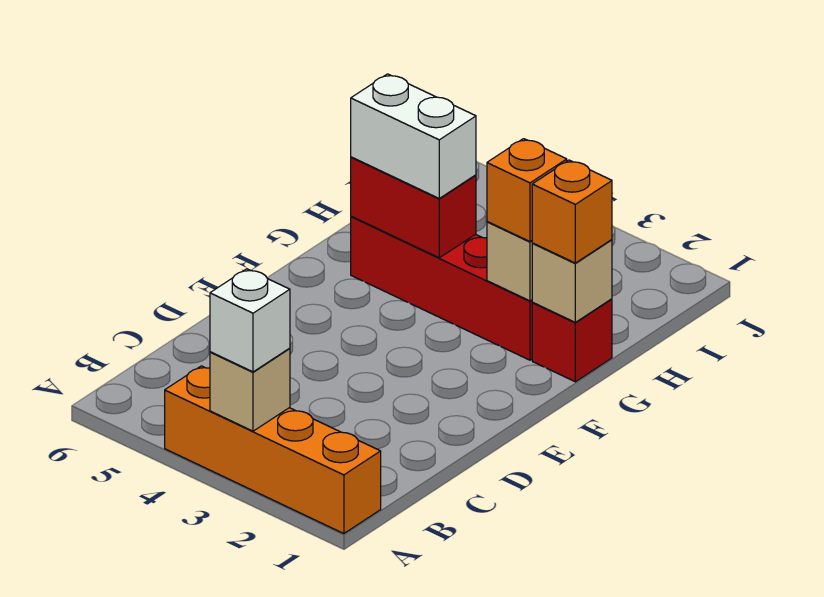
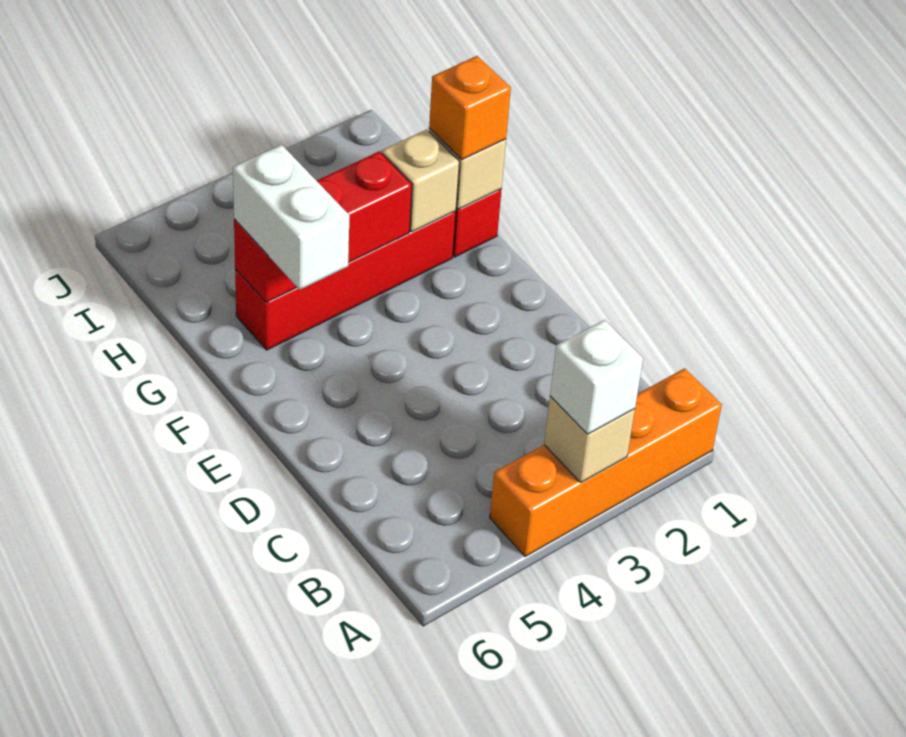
orange brick G2 level 3 -> none
red brick G4:G5 level 2 -> red brick G3:G5 level 2
white brick G4:G5 level 3 -> white brick F5:G5 level 3

